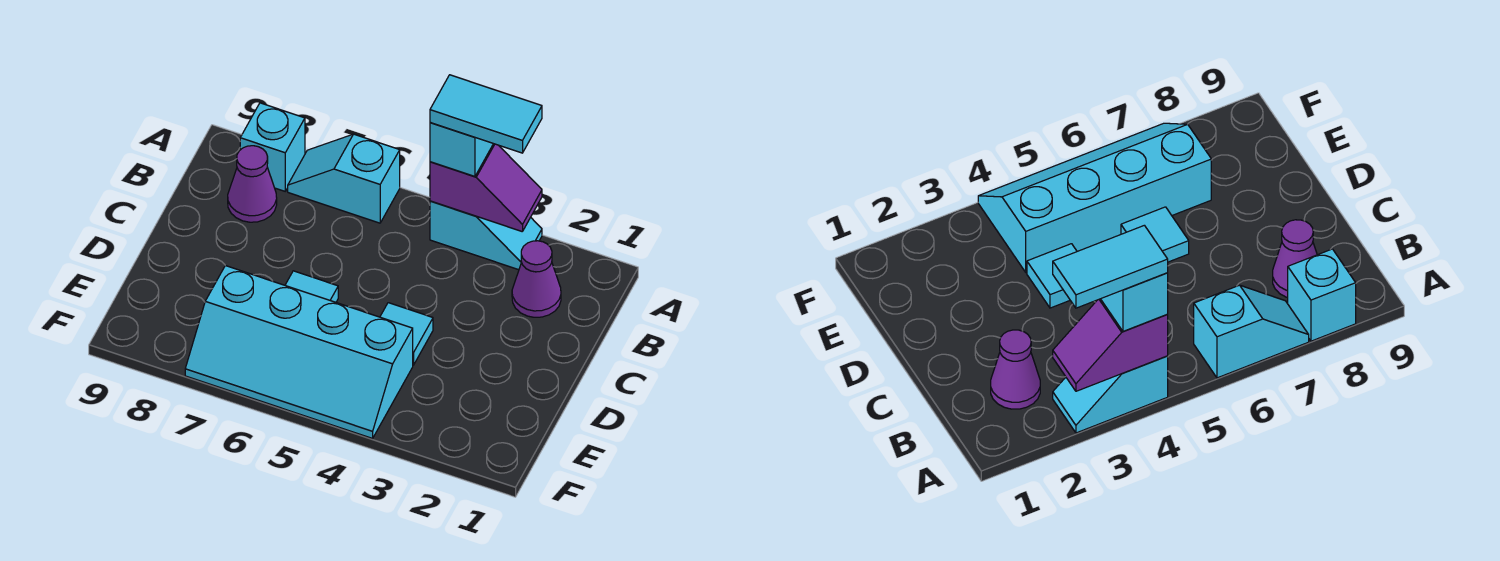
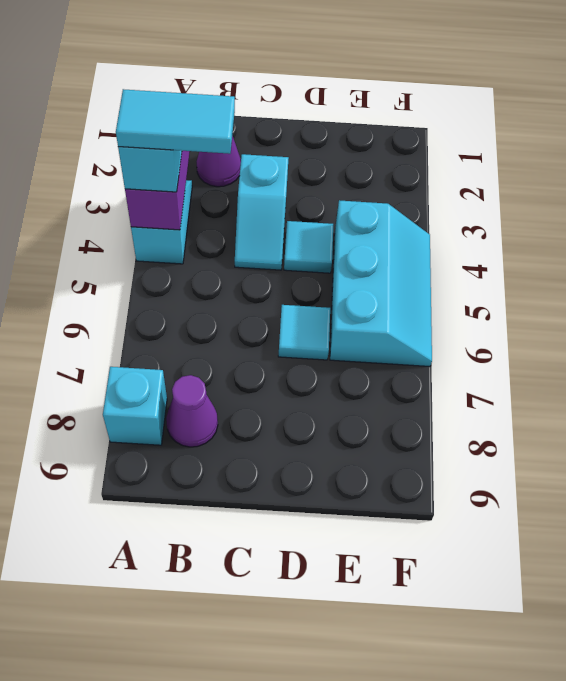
cyan tile A3:A4 level 4 -> cyan tile A4:B4 level 4
cyan slope A6:A7 level 1 top 6 -> cyan slope C3:C4 level 1 top 3
cyan slope E4:F7 level 1 top E -> cyan slope E4:F6 level 1 top E

